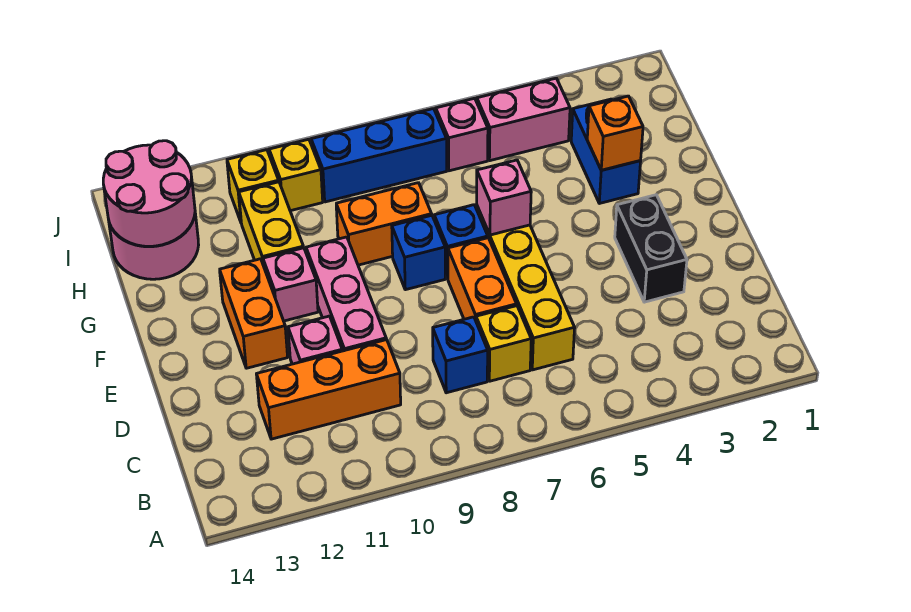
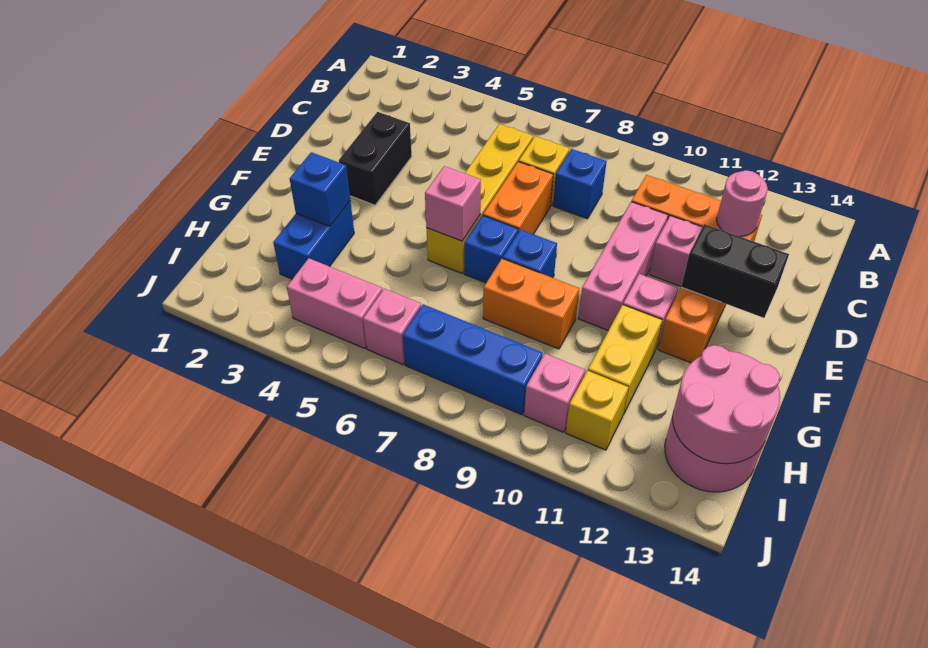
none -> pink round brick C12 level 2
none -> black brick E12:E13 level 2
orange brick G3 level 2 -> blue brick G3 level 2
yellow brick I10 level 1 -> pink brick I10 level 1

